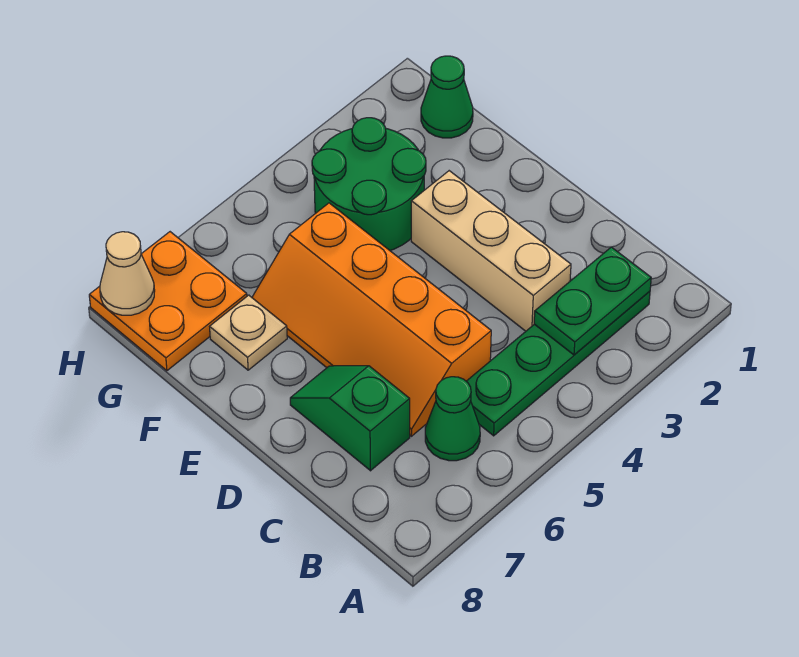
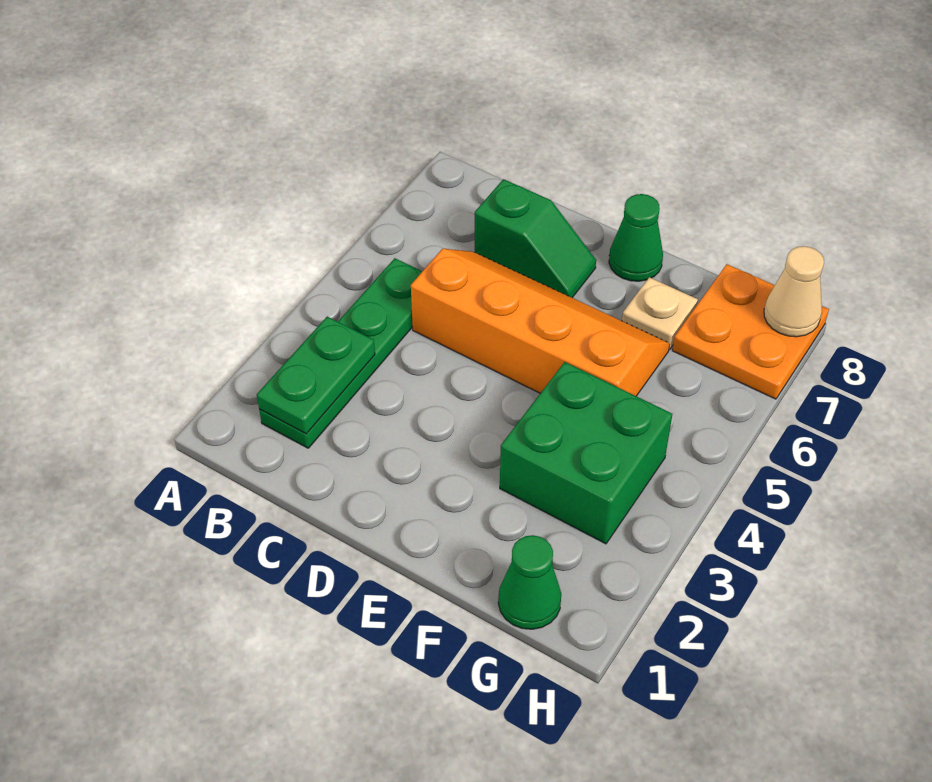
green cone B6 level 1 -> green cone E8 level 1
tan brick C3:E3 level 1 -> none
green round brick F3:G4 level 1 -> green brick F3:G4 level 1

